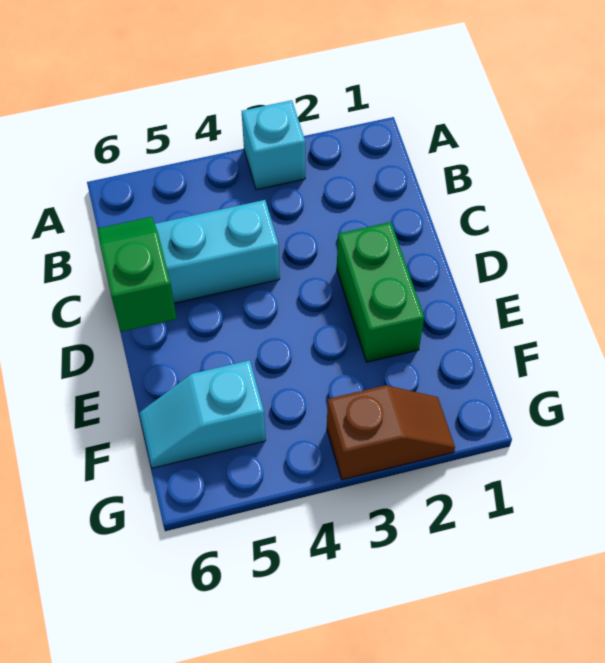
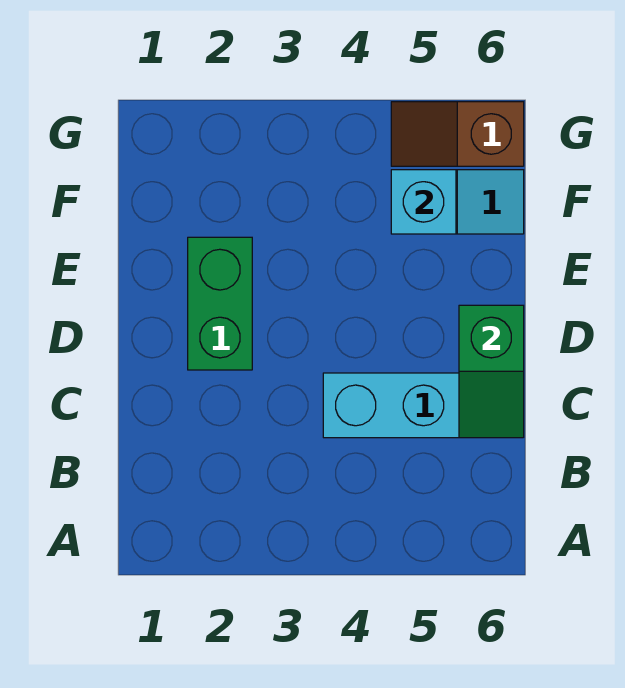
cyan brick A3 level 1 -> cyan brick F5 level 2
brown slope G2:G3 level 1 top 3 -> brown slope G5:G6 level 1 top 6

